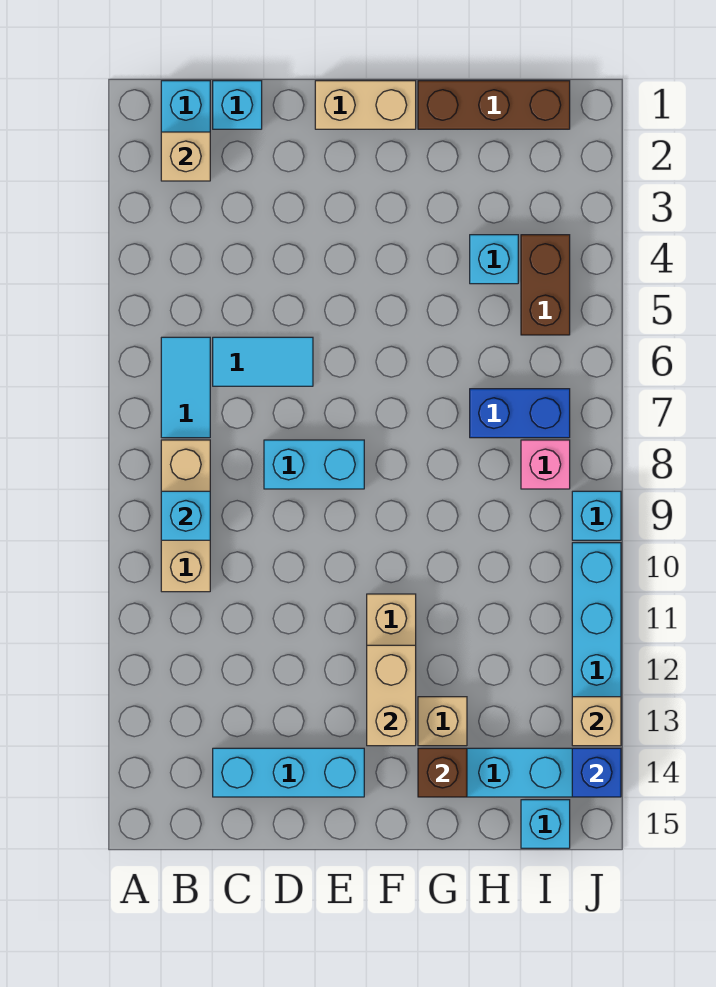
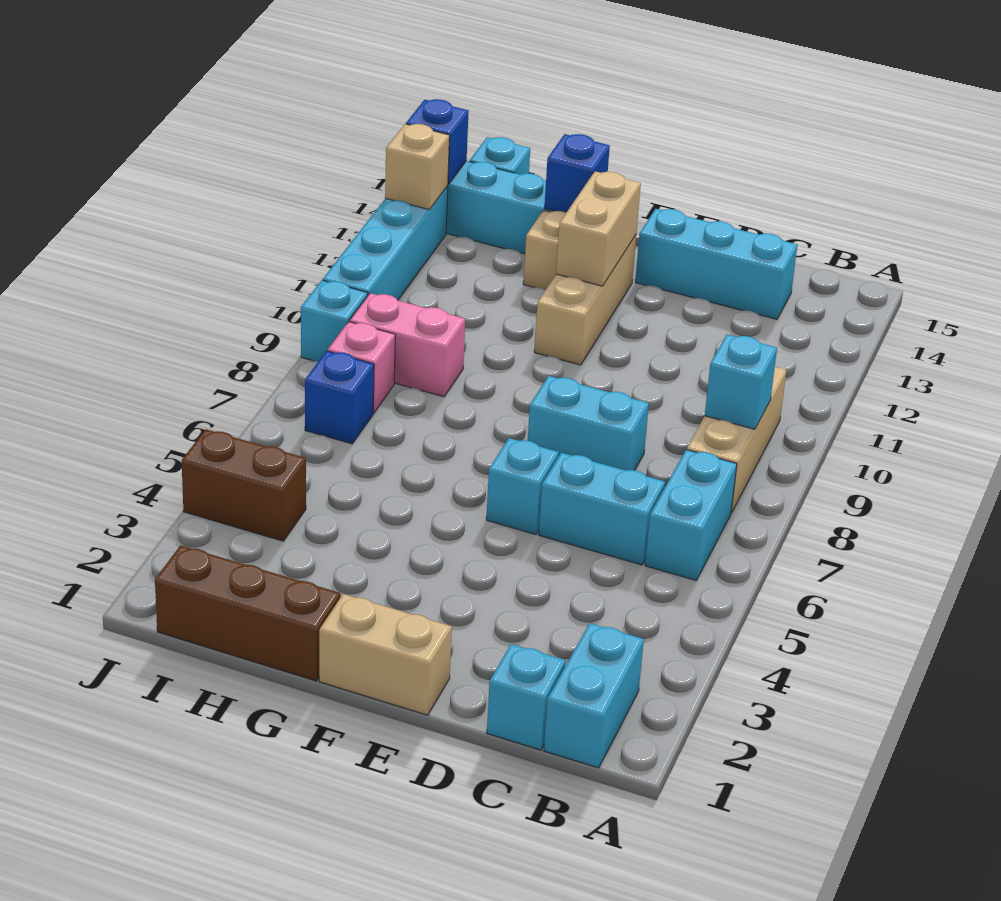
tan brick B2 level 2 -> none
cyan tile B6:B7 level 1 -> cyan brick B6:B7 level 1
cyan tile C6:D6 level 1 -> cyan brick C6:D6 level 1
brown brick G14 level 2 -> blue brick G14 level 2
cyan brick H4 level 1 -> cyan brick E6 level 1
blue brick H7:I7 level 1 -> blue brick I7 level 1
none -> pink brick H9:I9 level 1
brown brick I4:I5 level 1 -> brown brick I4:J4 level 1

